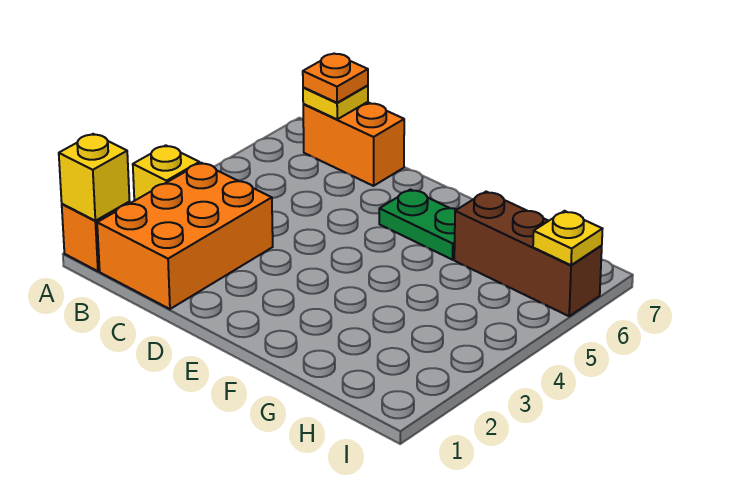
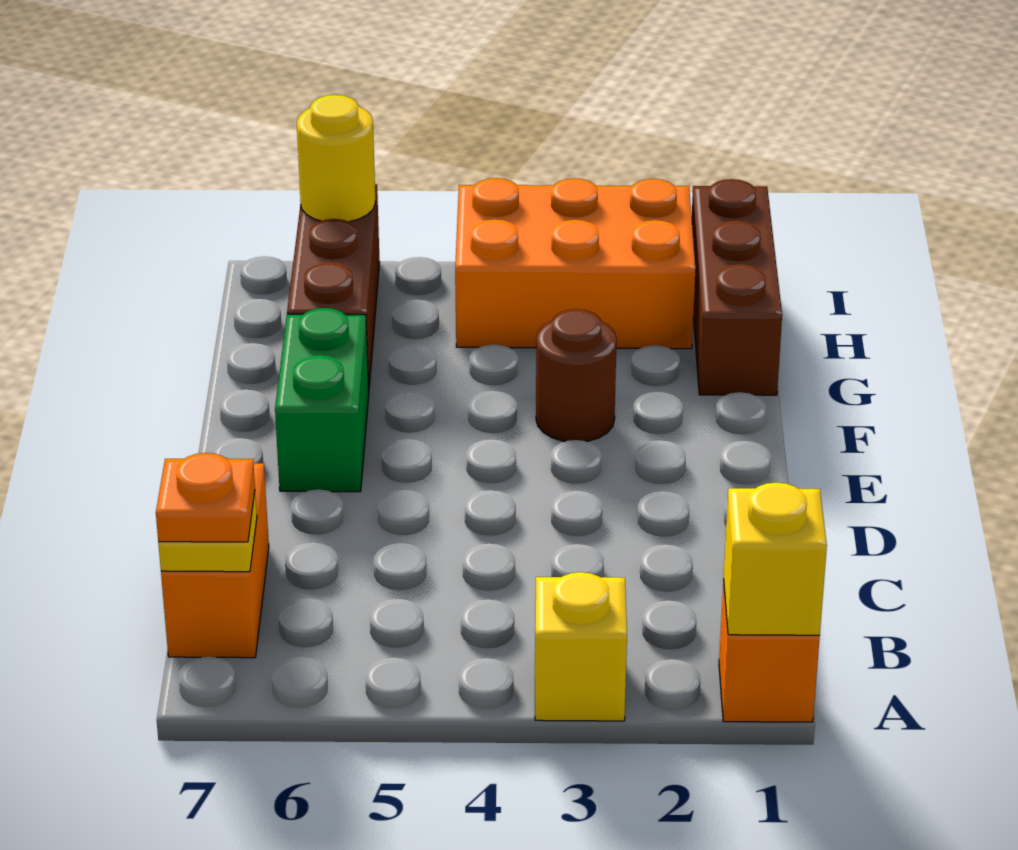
orange brick B1:C3 level 1 -> orange brick H2:I4 level 1
green plate E6:F6 level 1 -> green brick E6:F6 level 1
none -> brown round brick F3 level 1
none -> brown brick G1:I1 level 1
yellow plate I6 level 2 -> yellow round brick I6 level 2

